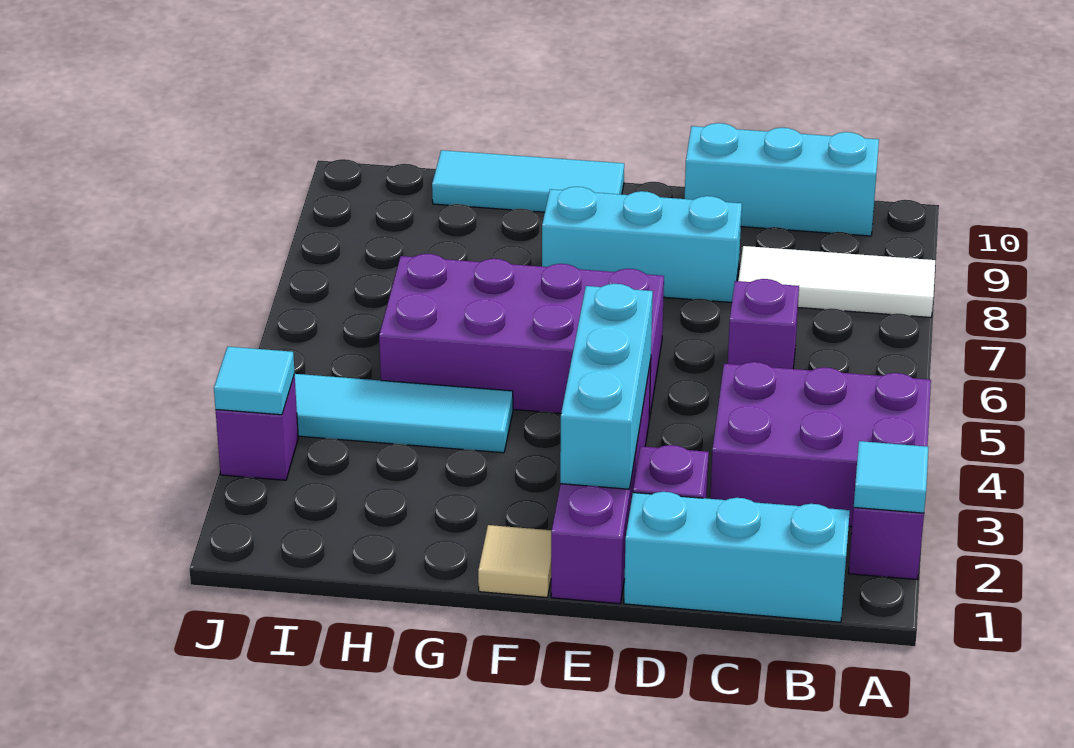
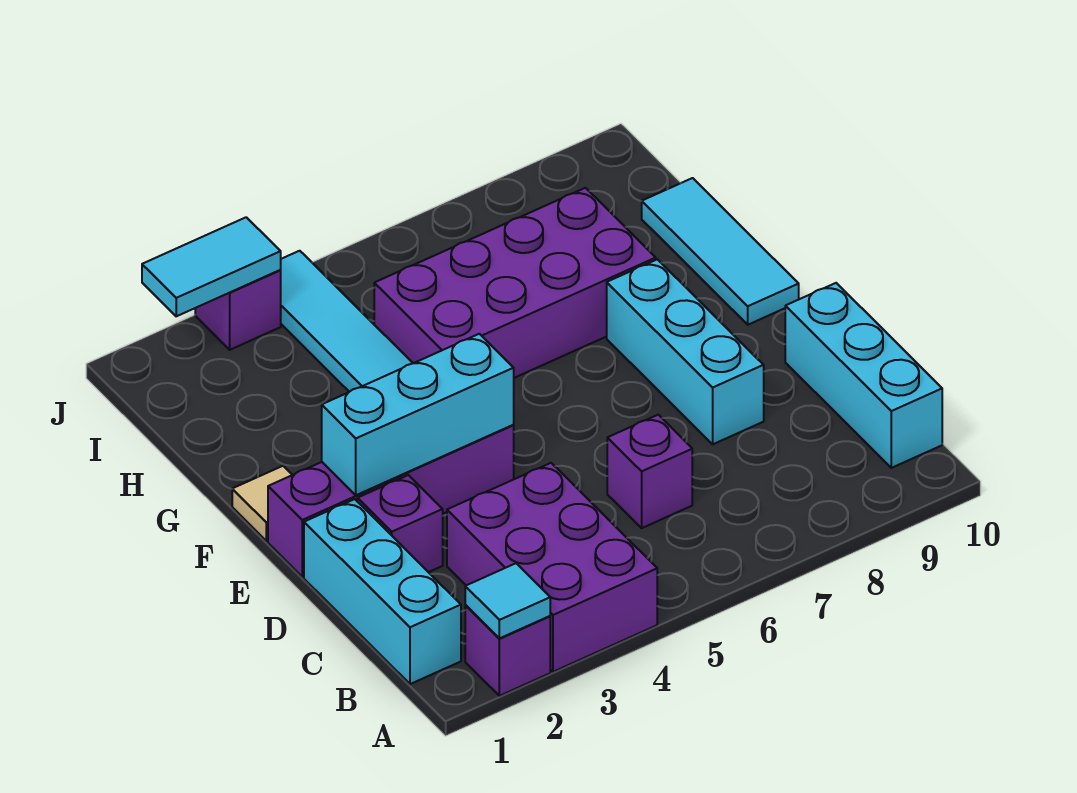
white tile A8:C8 level 1 -> none
purple brick E5:H6 level 1 -> purple brick G5:H8 level 1
cyan tile J3 level 2 -> cyan tile J2:J3 level 2

